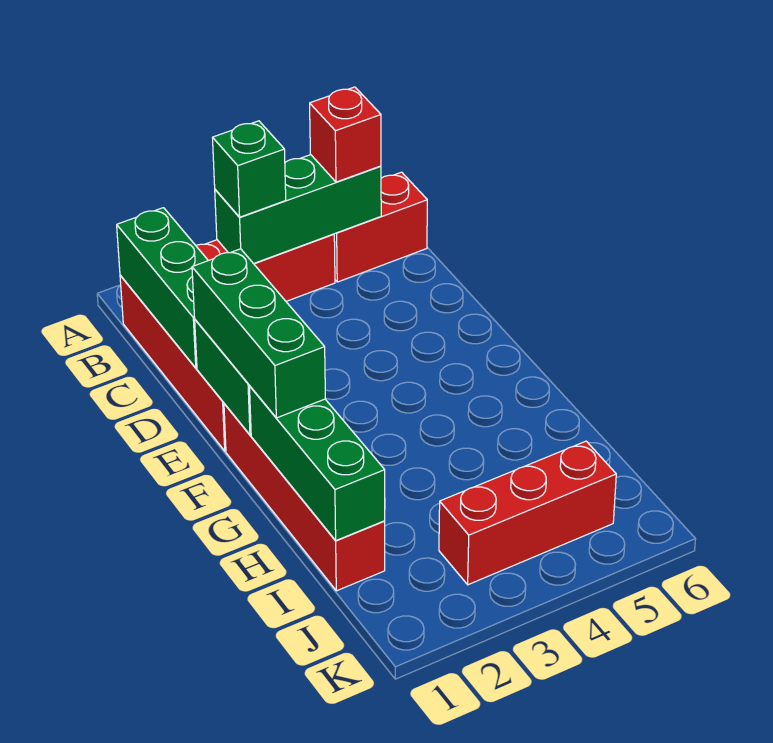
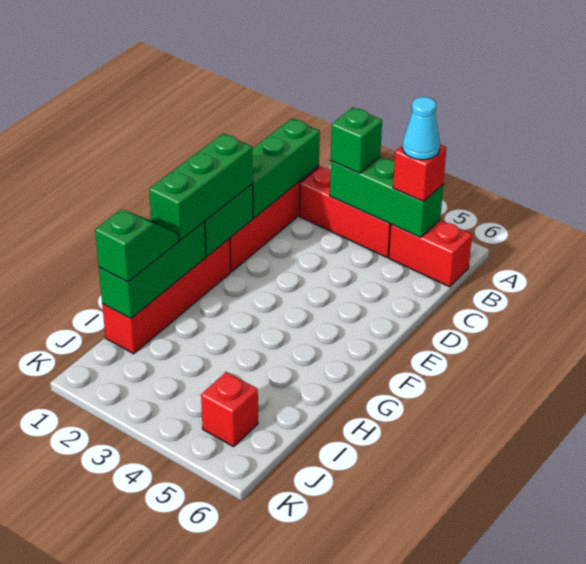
none -> cyan cone B5 level 4
none -> green slope H1:I1 level 3 top I
red brick J3:J5 level 1 -> red brick J5 level 1

